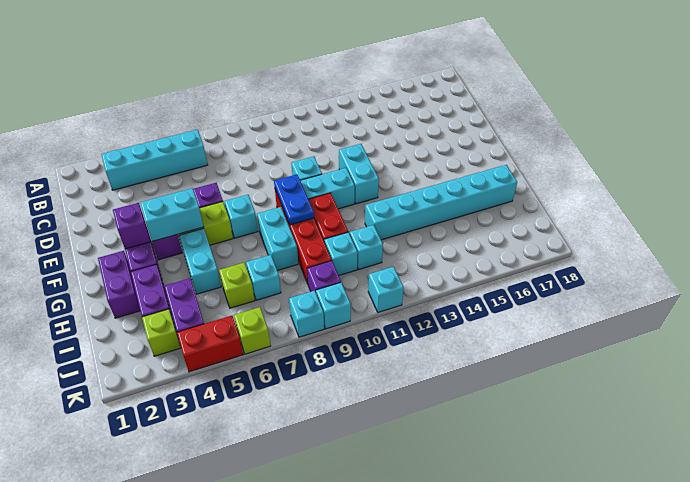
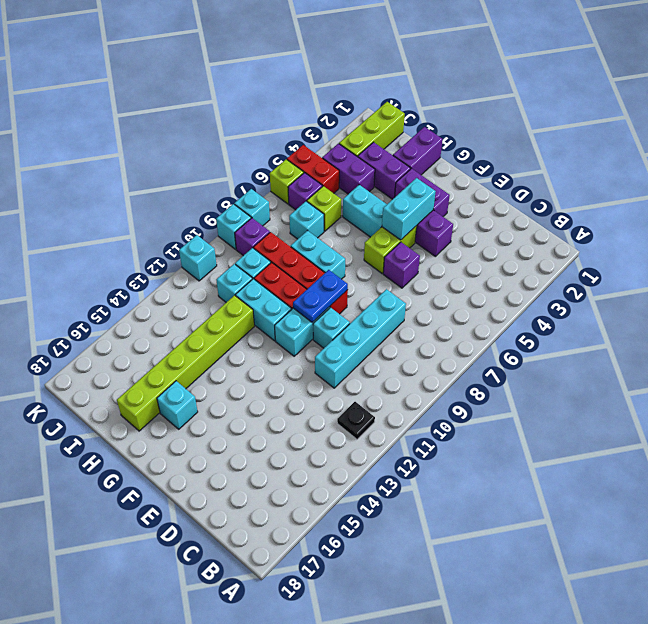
cyan brick B3:B6 level 1 -> cyan brick D8:D11 level 1
none -> black plate B12 level 1
cyan brick E12:F12 level 1 -> cyan brick G11:H11 level 1
purple brick F3 level 2 -> purple brick J6 level 1
cyan brick F7 level 1 -> cyan brick G16 level 1
blue plate F9:G9 level 2 -> blue plate F9:F10 level 2
purple brick G2:H2 level 1 -> purple brick H1:H2 level 1
cyan brick H12:H17 level 1 -> lime brick H12:H17 level 1
lime brick J3 level 1 -> lime brick J1:J3 level 1
red brick K4:K5 level 1 -> red brick J5:K5 level 1

